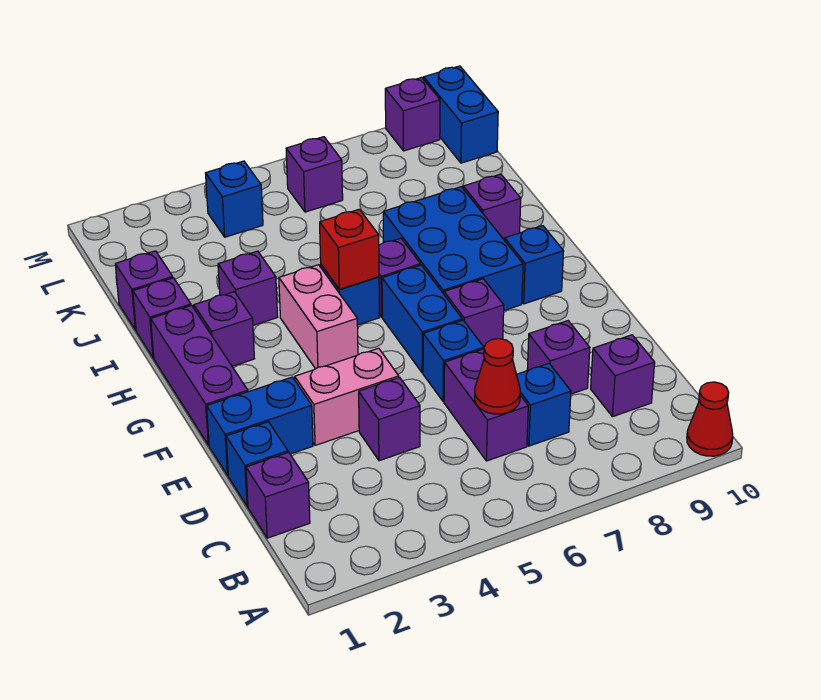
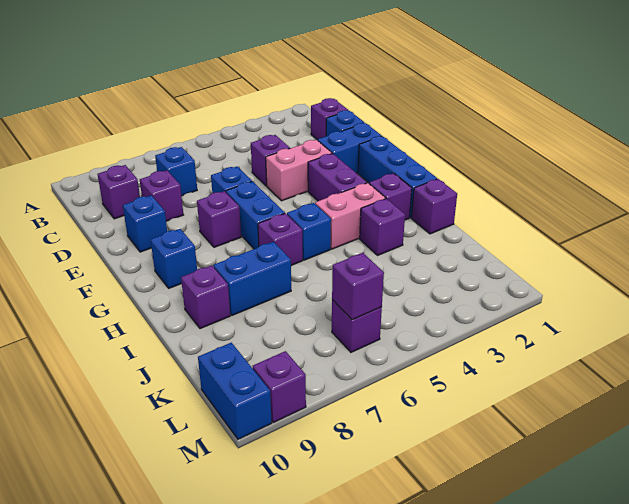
red cone A10 level 1 -> none
purple brick C6:D6 level 1 -> purple brick F3:G3 level 1
red cone C6 level 2 -> none
purple brick F1:H1 level 1 -> blue brick F1:H1 level 1
pink brick G4:H4 level 1 -> pink brick H3:H4 level 1
blue brick G7:I8 level 1 -> blue brick I7:I8 level 1
red brick H5 level 2 -> none
purple brick J1 level 1 -> purple brick L6 level 2
blue brick L4 level 1 -> blue brick E9 level 1

